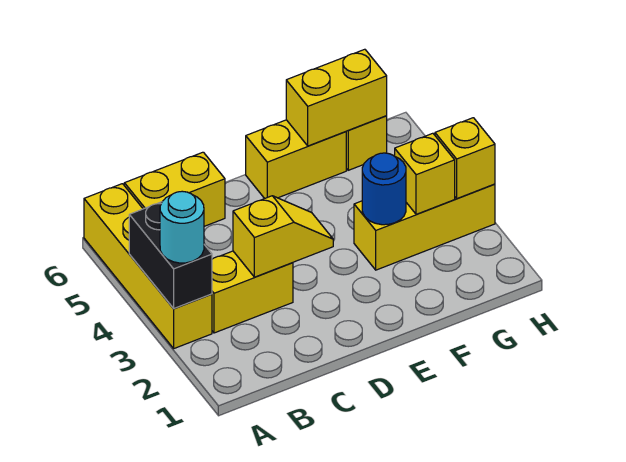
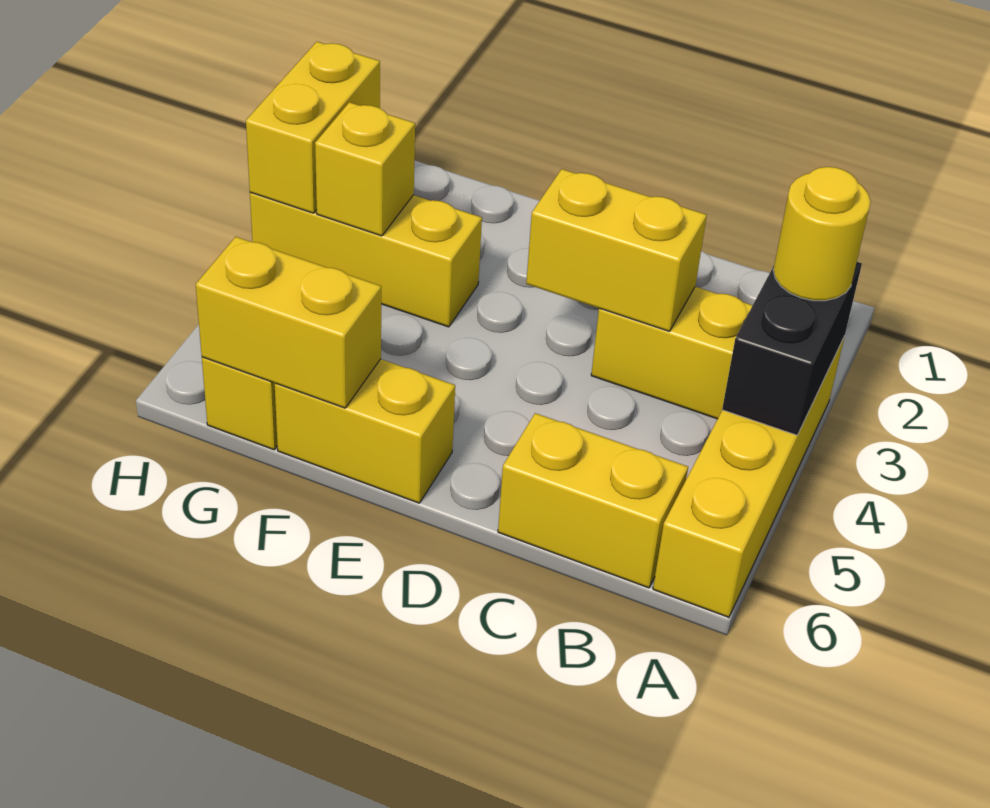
cyan round brick A3 level 3 -> yellow round brick A3 level 3
yellow slope C3:D3 level 2 top C -> yellow brick C3:D3 level 2
blue round brick F3 level 2 -> none
yellow brick H3 level 2 -> yellow brick H2:H3 level 2

